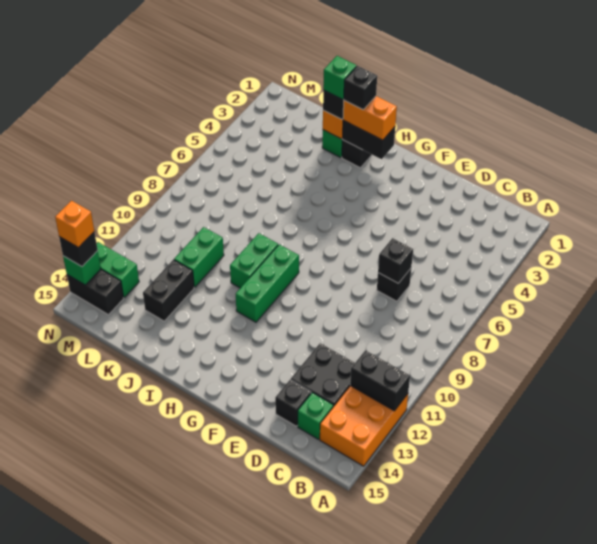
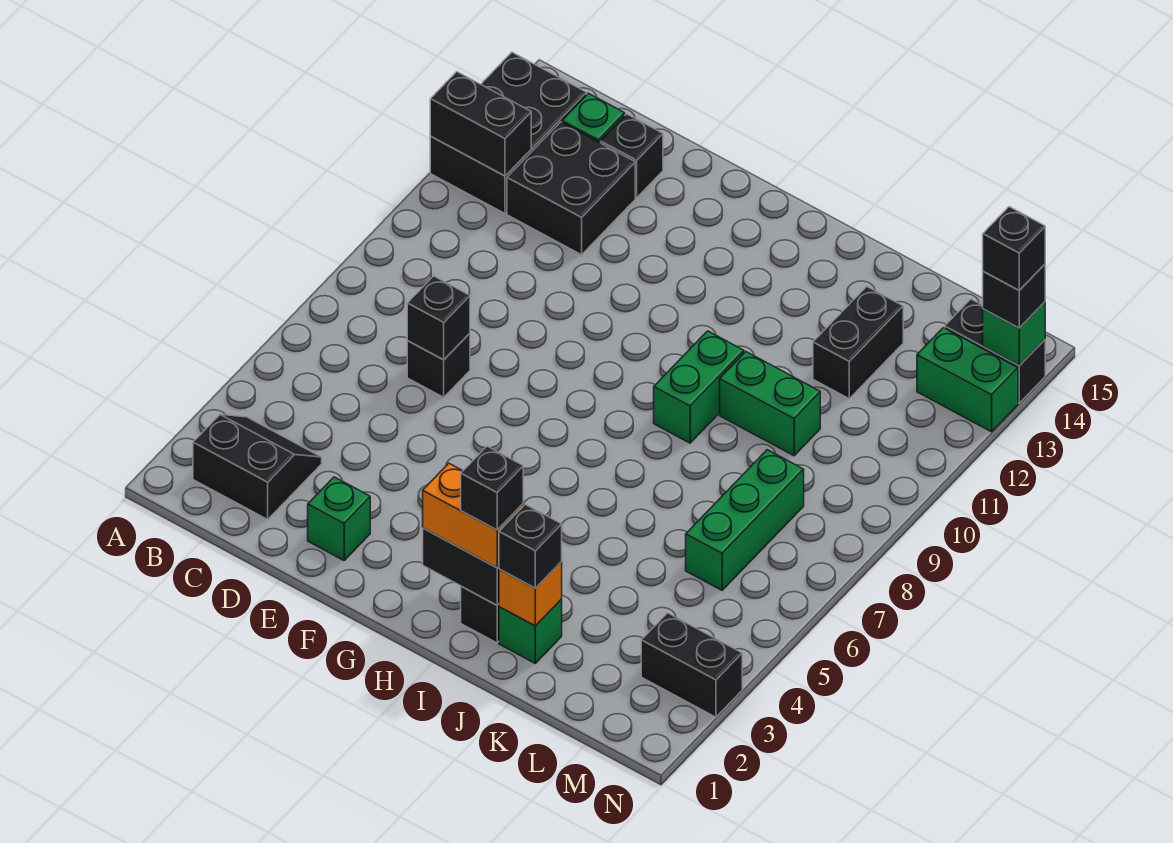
orange brick A12:B14 level 1 -> black brick A12:B14 level 1
none -> black slope B2:C3 level 1 top 2
green brick H9:H11 level 1 -> green brick L6:L8 level 1
green brick J2 level 4 -> green brick E2 level 1
green brick K10:K11 level 1 -> green brick J10:K10 level 1
none -> black brick M3:N3 level 1
orange brick N14 level 4 -> black brick N14 level 4

